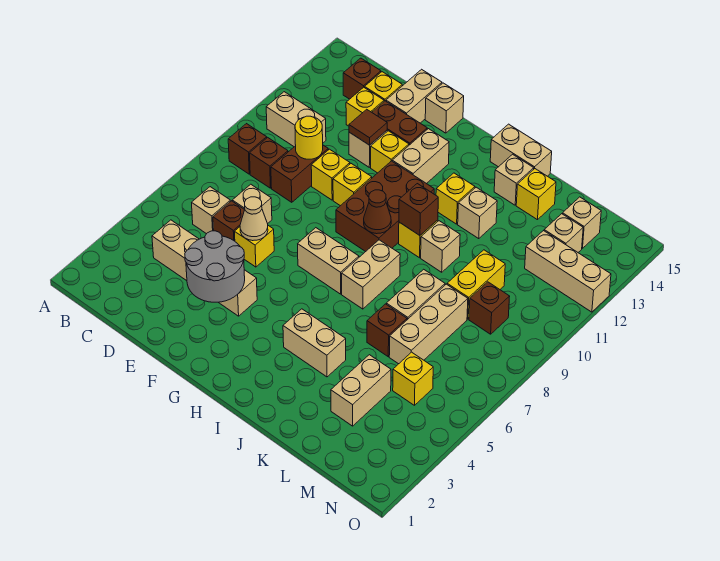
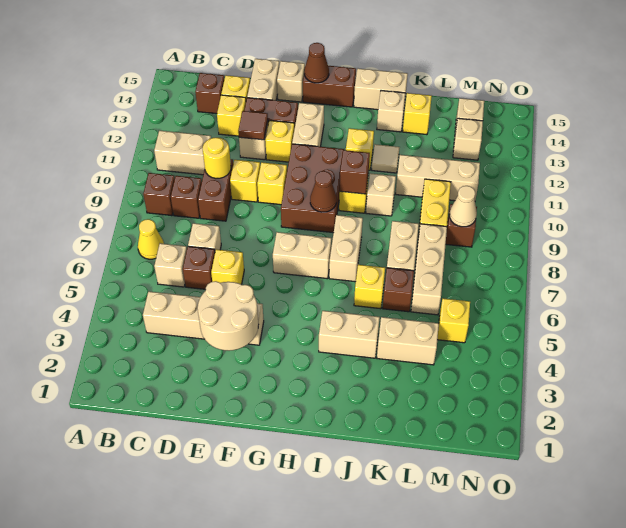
none -> yellow cone B7 level 1
grey round brick E3:F4 level 2 -> tan round brick E3:F4 level 2
tan cone E6 level 2 -> tan cone M9 level 2
none -> brown brick G15:H15 level 1
none -> brown cone G15 level 2
none -> yellow brick J6 level 1
tan brick J12 level 1 -> tan tile J12 level 1
tan brick L3:L4 level 1 -> tan brick K4:L4 level 1
tan brick M12:O12 level 1 -> tan brick K11:M11 level 1

